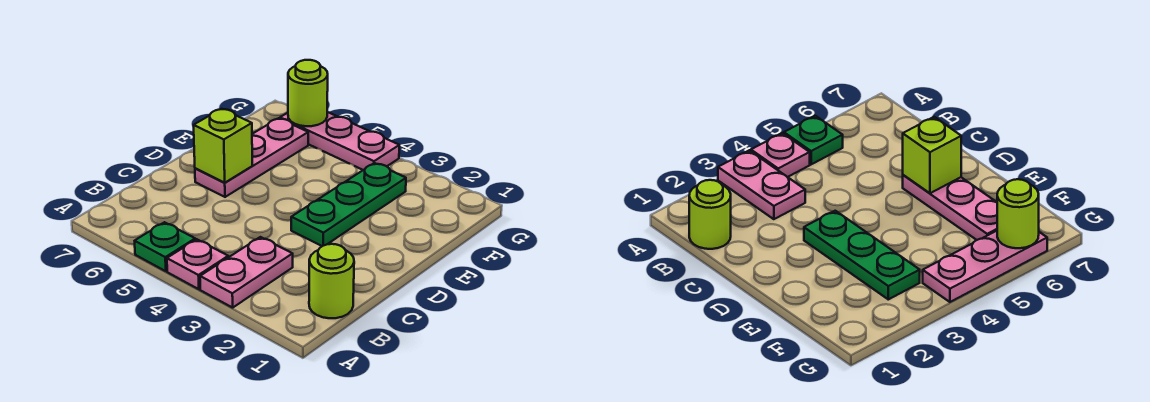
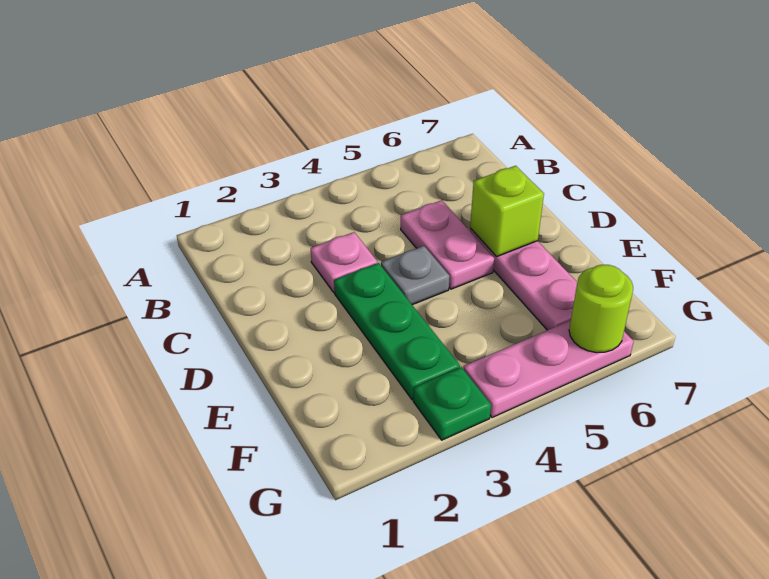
pink plate A3:B3 level 1 -> pink plate C5:D5 level 1
pink plate A4 level 1 -> pink plate C3 level 1
green plate A5 level 1 -> green plate G3 level 1
lime round brick B1 level 1 -> none
none -> grey plate D4 level 1

